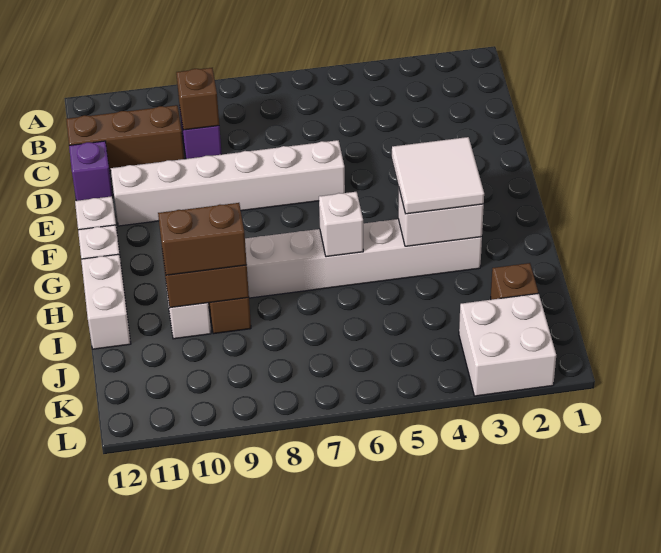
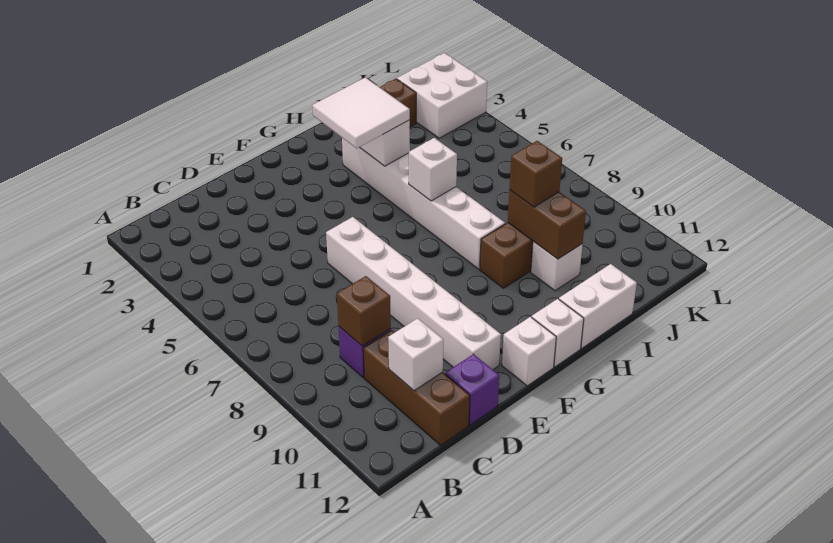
none -> white brick C11 level 2
brown brick I9:I10 level 3 -> brown brick I9 level 3

